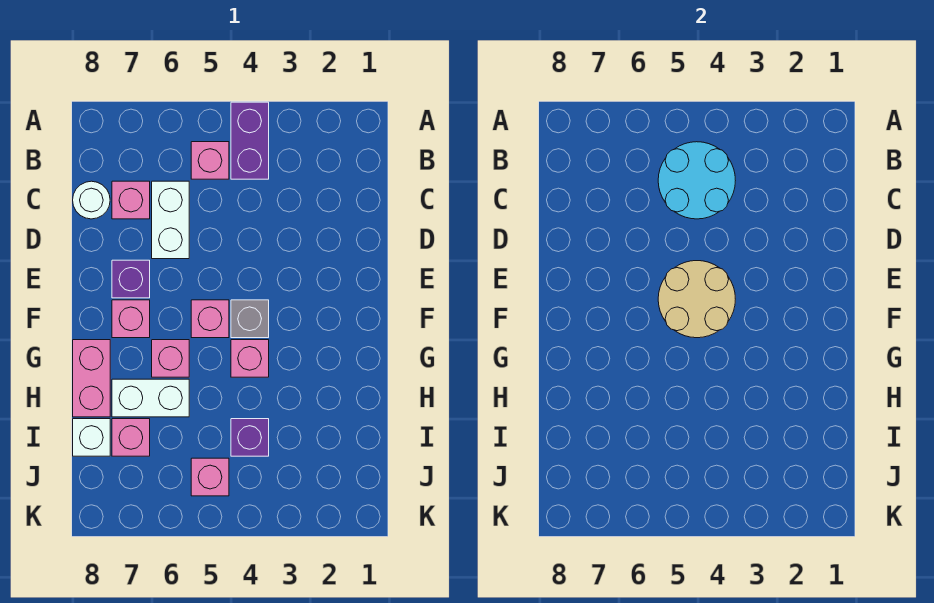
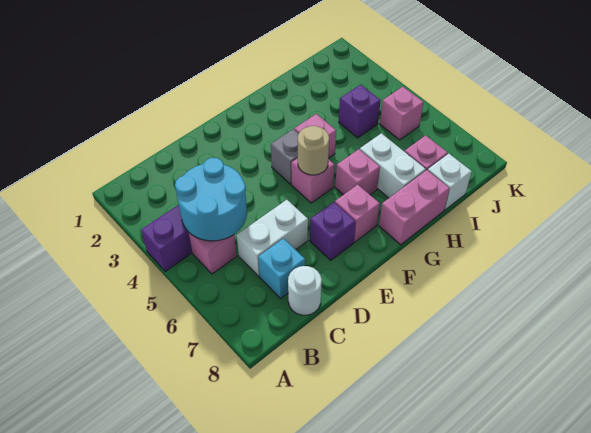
pink brick C7 level 1 -> cyan brick C7 level 1
tan round brick E4:F5 level 2 -> tan round brick F5 level 2

